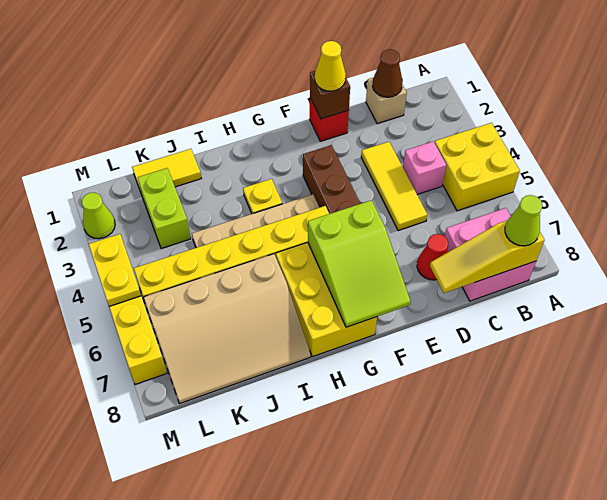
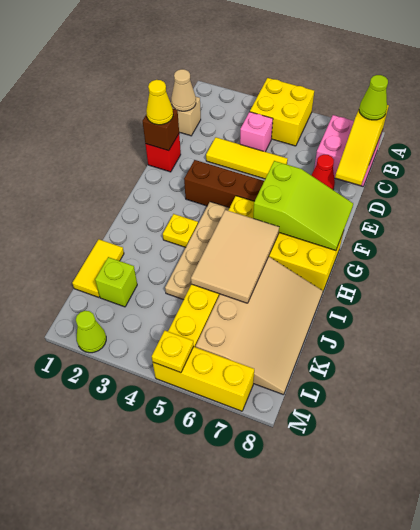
brown cone C1 level 2 -> tan cone C1 level 2
none -> tan tile H5:J6 level 2
lime brick K2:K3 level 1 -> lime brick K2 level 1
yellow plate M4:M5 level 2 -> yellow plate M5 level 2

